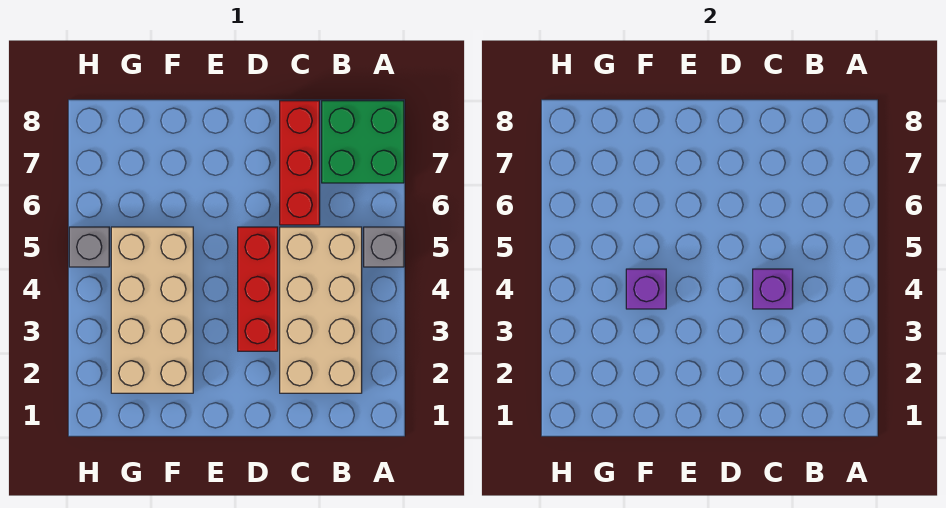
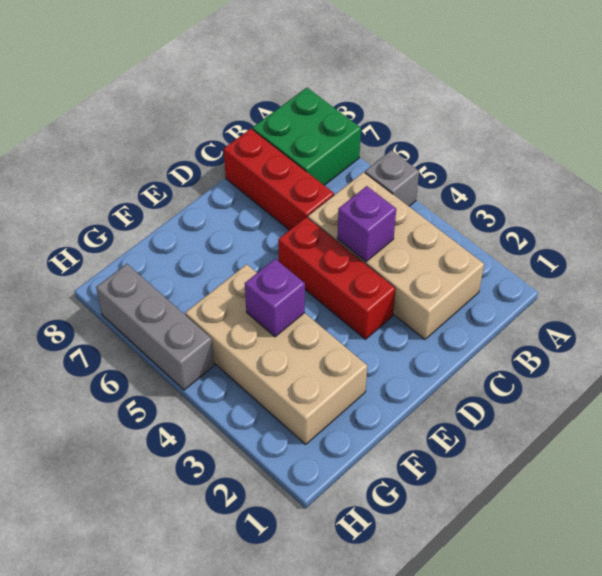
grey brick H5 level 1 -> grey brick H5:H7 level 1

